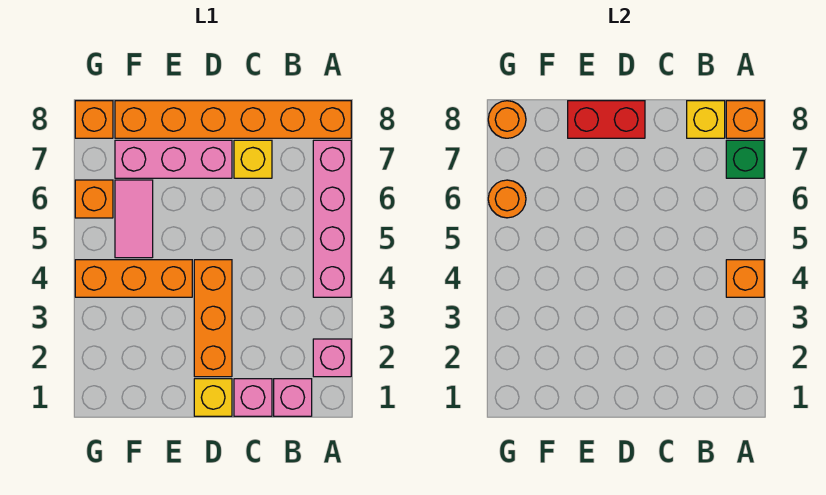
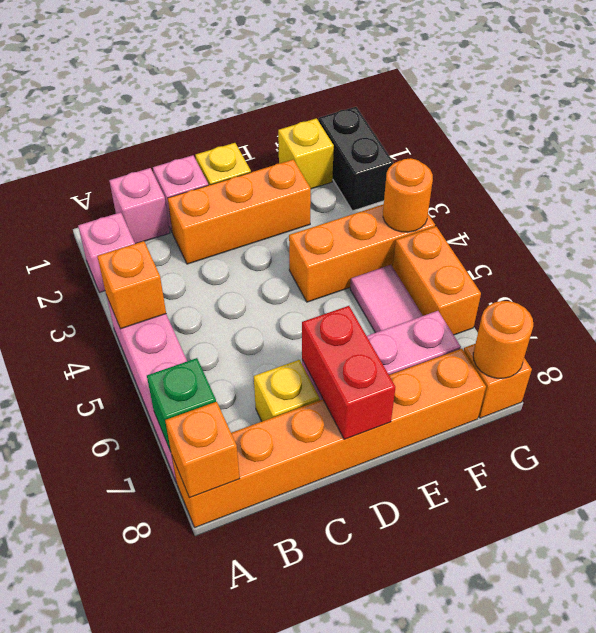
yellow brick B8 level 2 -> yellow brick F1 level 1
orange brick D2:D4 level 1 -> orange brick C2:E2 level 1
red brick D8:E8 level 2 -> red brick D7:D8 level 2
none -> black brick G1:G2 level 1
orange brick G6 level 1 -> orange brick G5:G6 level 1
orange round brick G6 level 2 -> orange round brick G4 level 2

